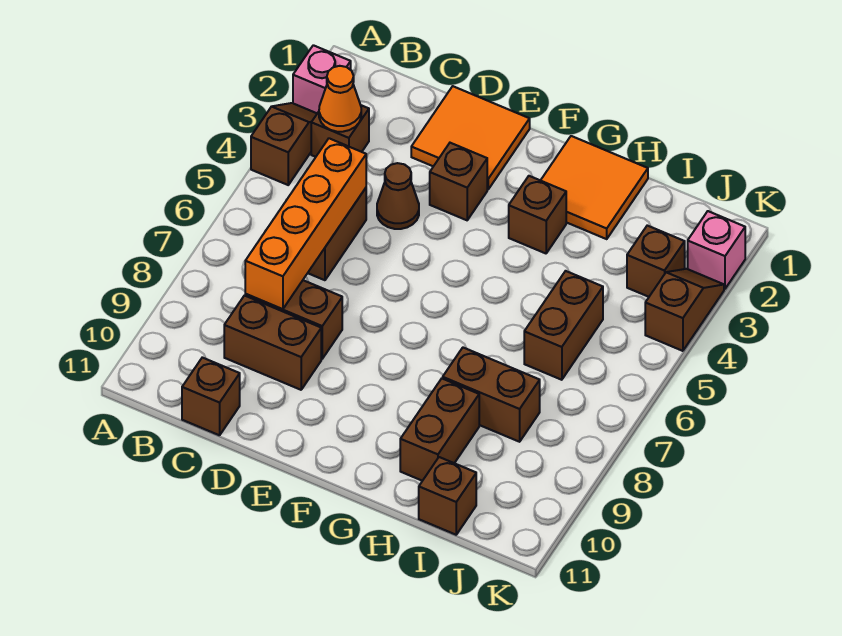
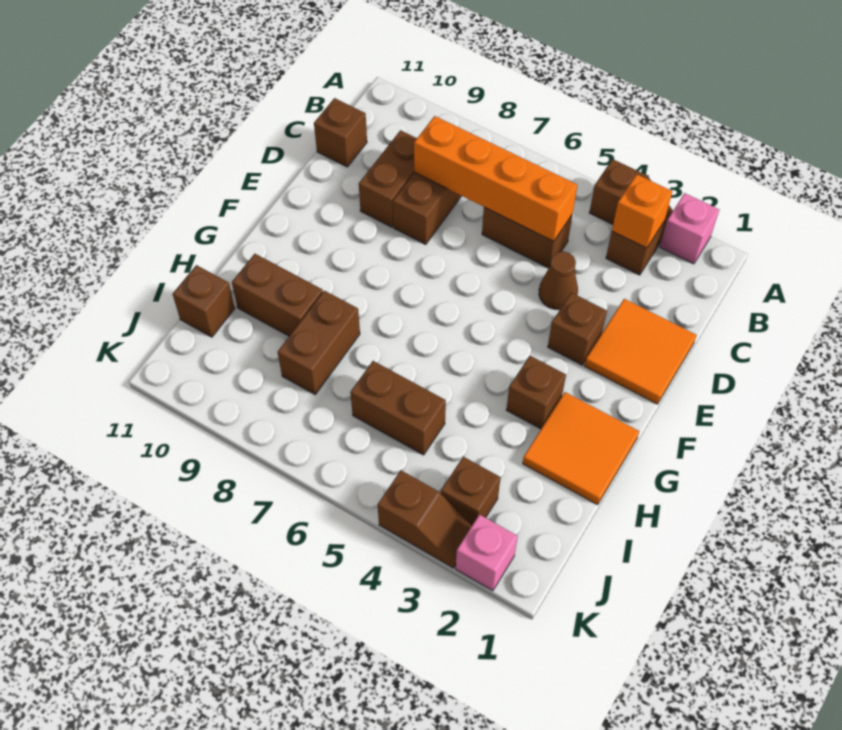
orange cone B3 level 2 -> orange brick B3 level 2

